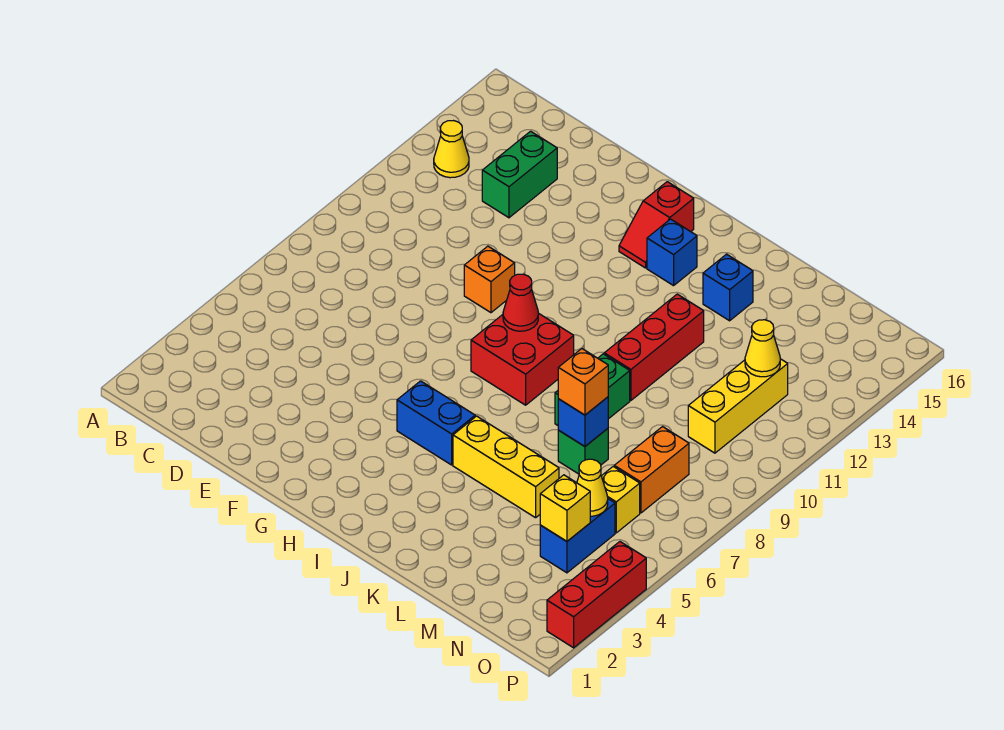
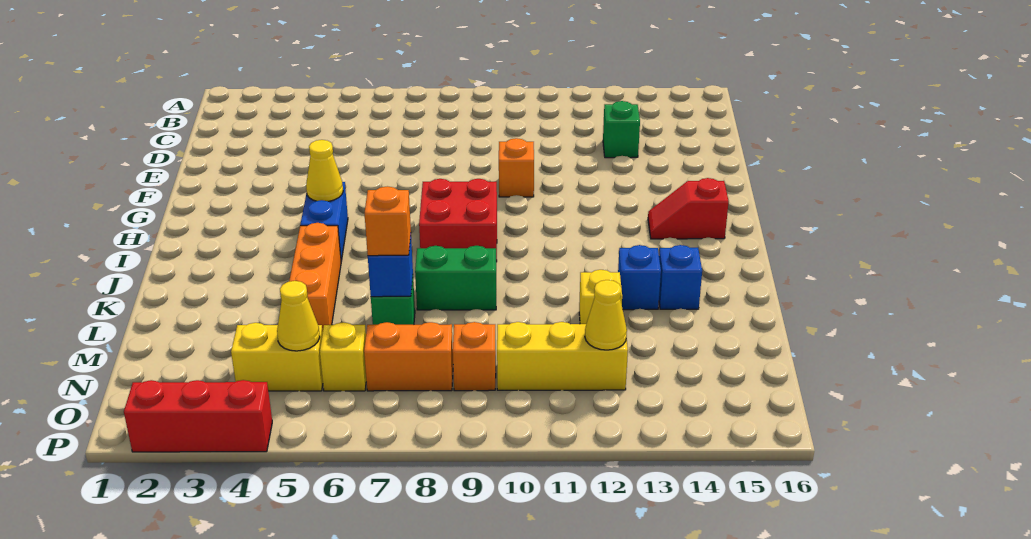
yellow cone B13 level 1 -> yellow cone H5 level 2
green brick D13:D14 level 1 -> green brick D13 level 1
red cone H9 level 2 -> none
blue brick I14 level 1 -> blue brick K13 level 1
yellow brick J5:L5 level 1 -> orange brick J5:L5 level 1
red brick K10:K12 level 1 -> none
blue brick N4:N5 level 1 -> yellow brick N4:N5 level 1
yellow brick N4 level 2 -> yellow brick L12 level 1
none -> orange brick N9 level 1

